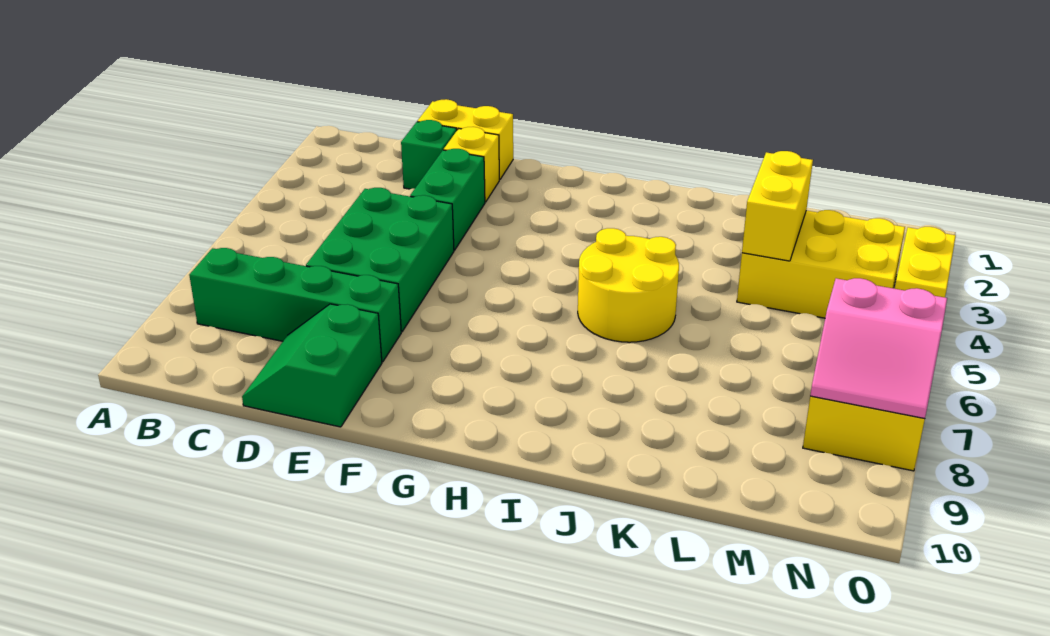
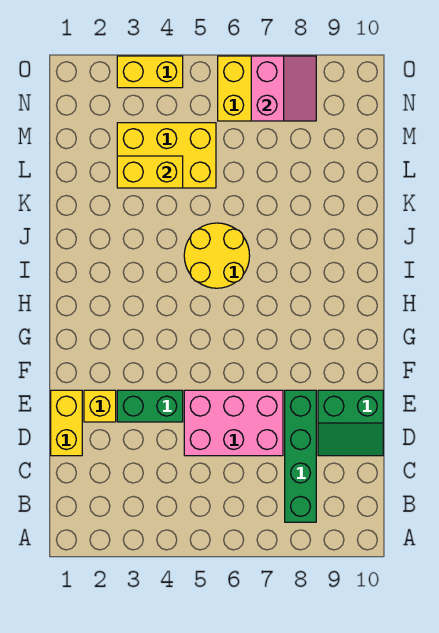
green brick D2 level 1 -> none
green brick D5:E7 level 1 -> pink brick D5:E7 level 1
yellow brick L3:N4 level 1 -> yellow brick L3:M5 level 1

